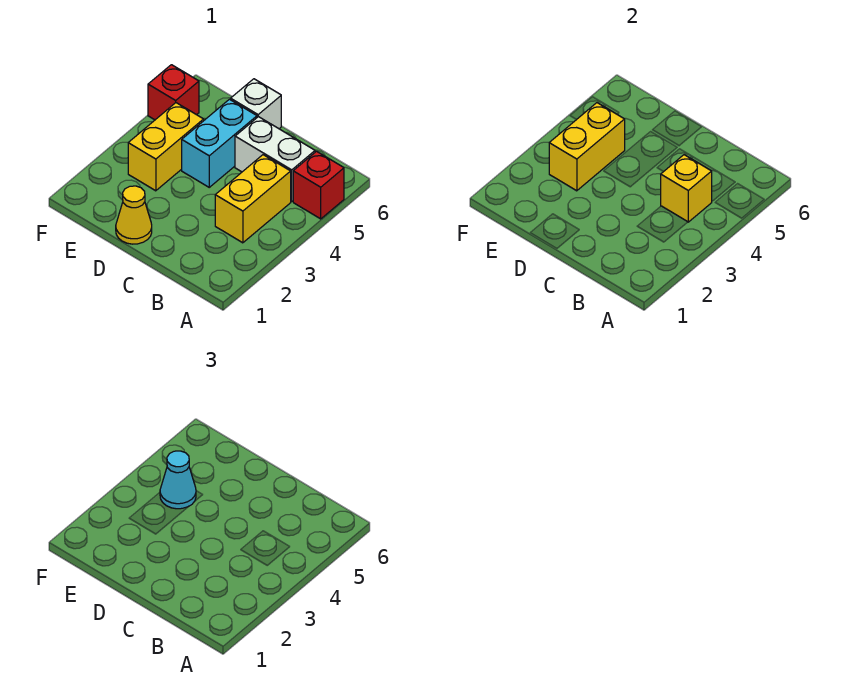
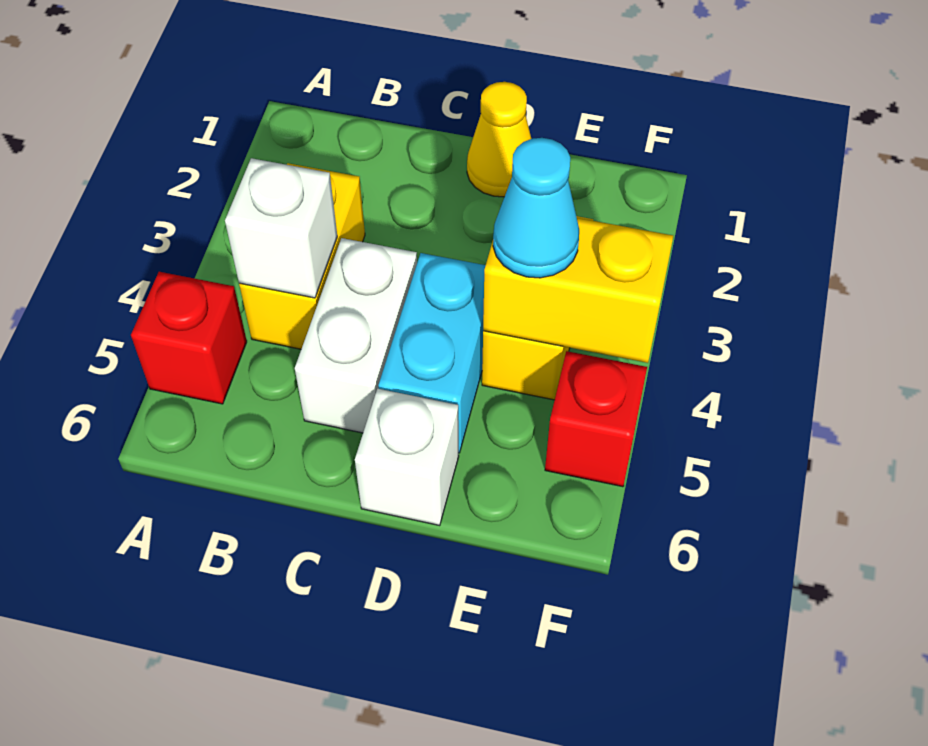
yellow brick B4 level 2 -> white brick B4 level 2
white brick B5:C5 level 1 -> white brick C4:C5 level 1
yellow brick E3:E4 level 2 -> yellow brick E4:F4 level 2

